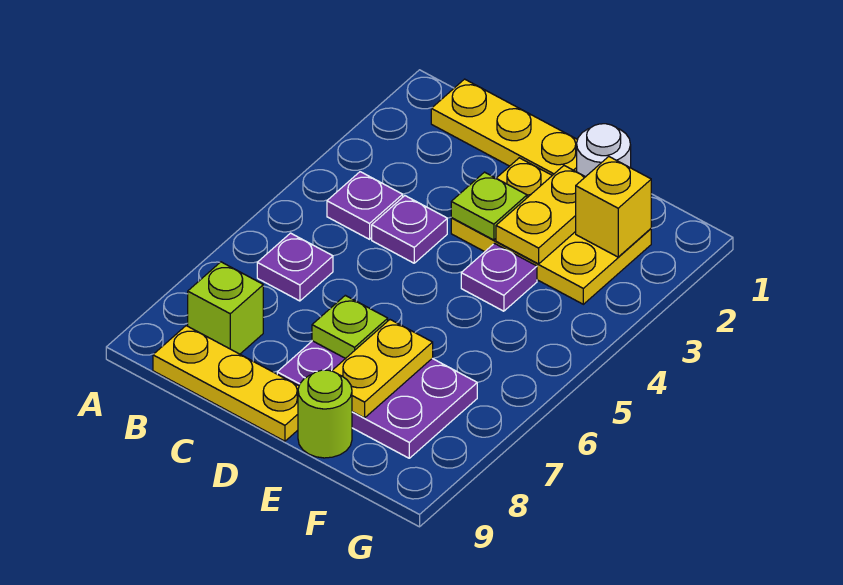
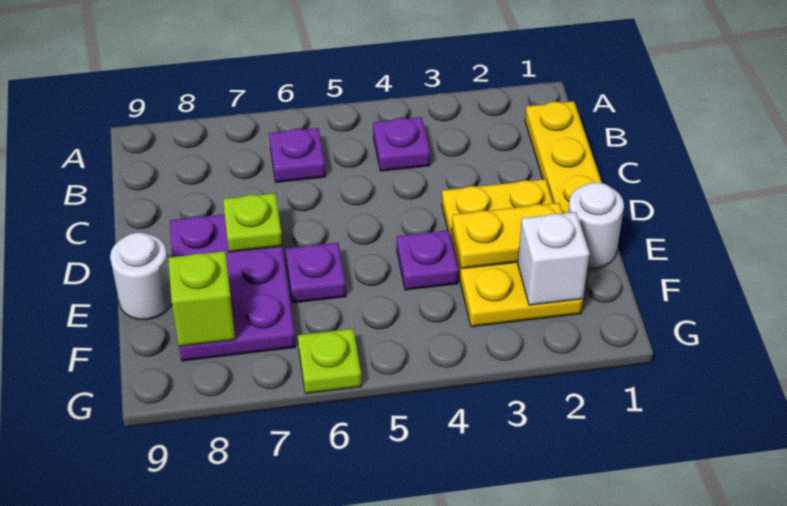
lime brick B8 level 1 -> lime brick F8 level 2
yellow plate B9:D9 level 1 -> none
purple plate C4 level 1 -> purple plate E6 level 1
lime plate D3 level 2 -> lime plate G6 level 1
yellow plate E7:E8 level 2 -> none
lime round brick E9 level 1 -> white round brick E9 level 1
yellow brick F2 level 2 -> white brick F2 level 2

